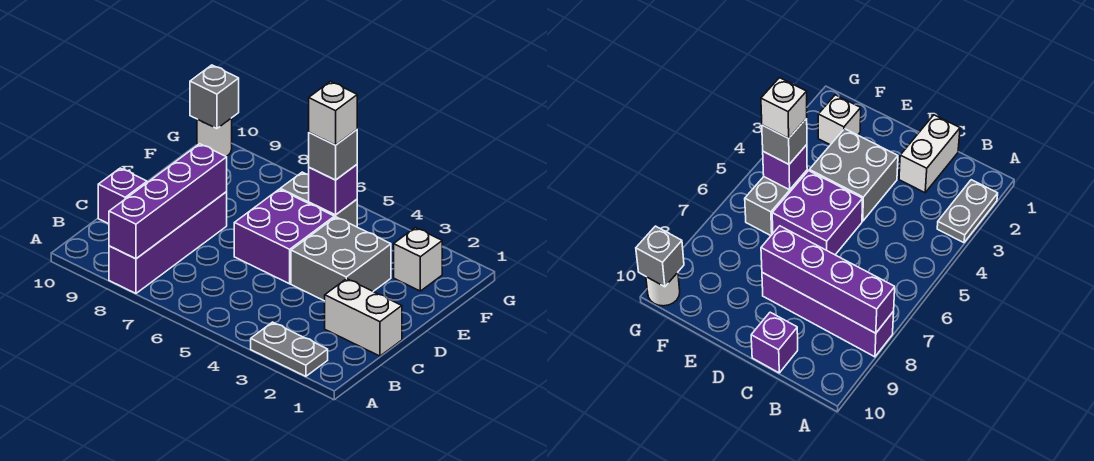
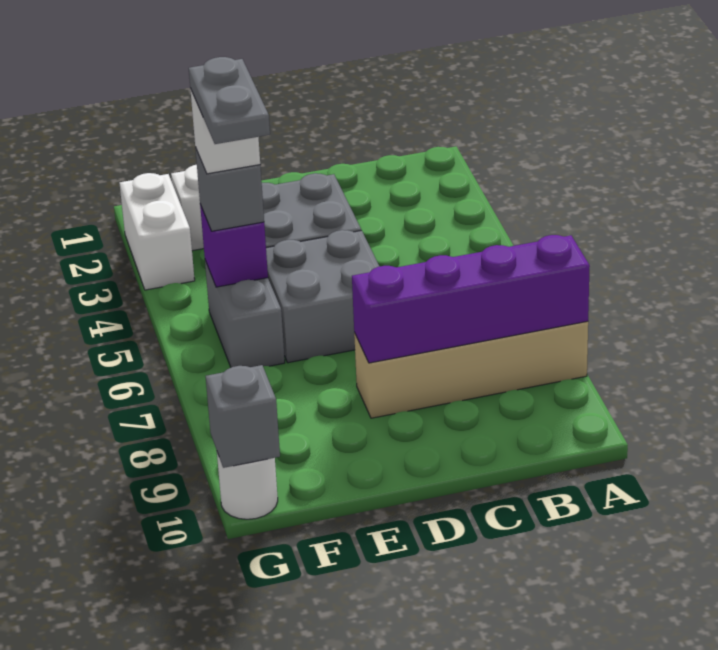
grey plate A2:A3 level 1 -> grey plate F5:F6 level 5
purple brick A8:D8 level 1 -> tan brick A8:D8 level 1
white brick C1:C2 level 1 -> white brick G2:G3 level 1
purple brick C10 level 1 -> none
purple brick D5:E6 level 1 -> grey brick D5:E6 level 1

